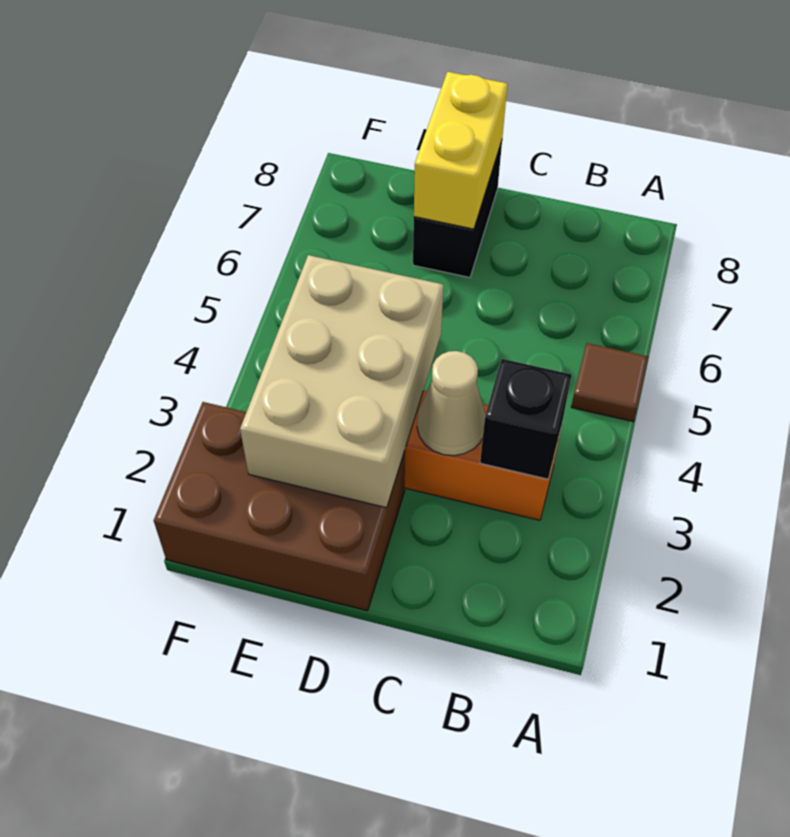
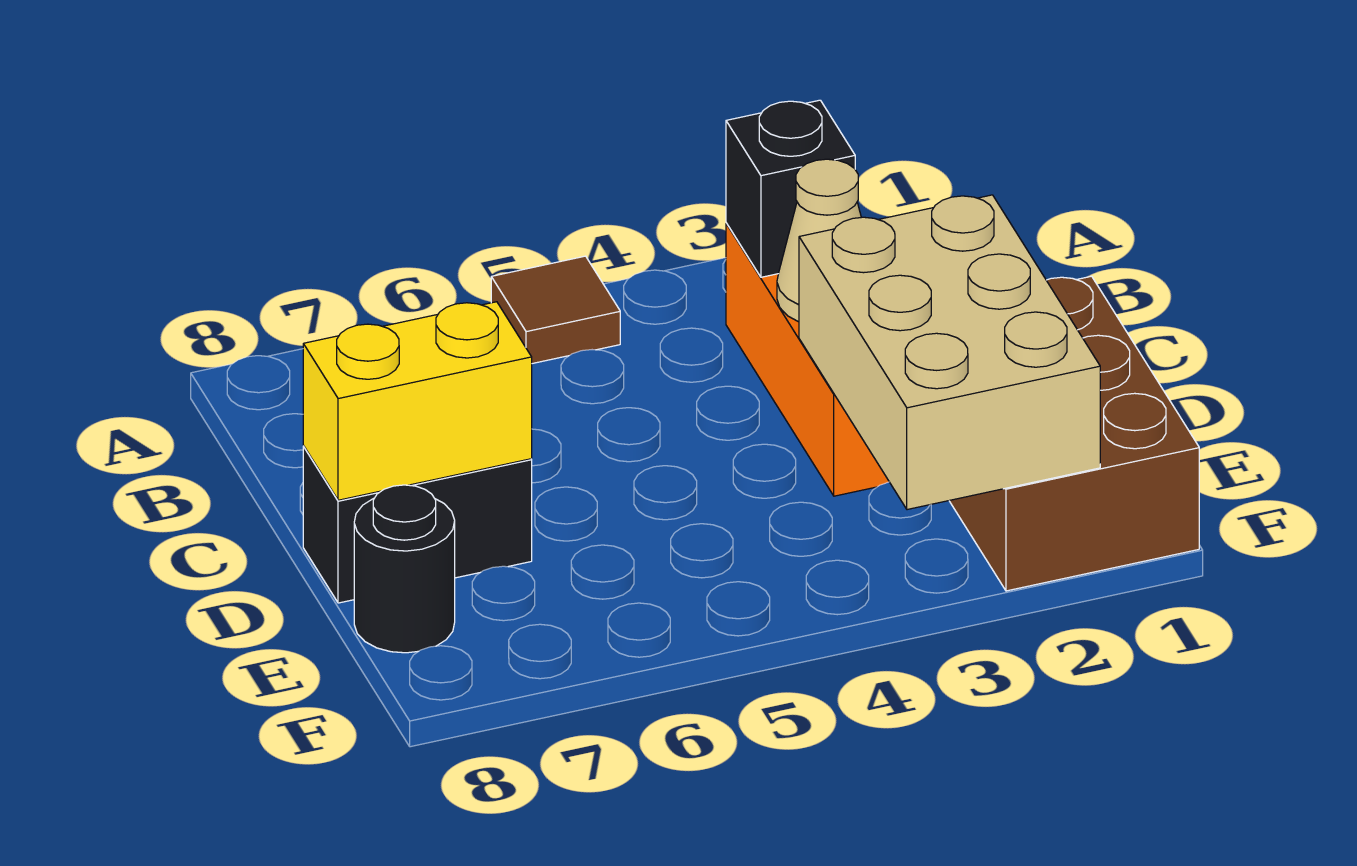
tan brick D2:E4 level 2 -> tan brick D2:F3 level 2
none -> black round brick E8 level 1

